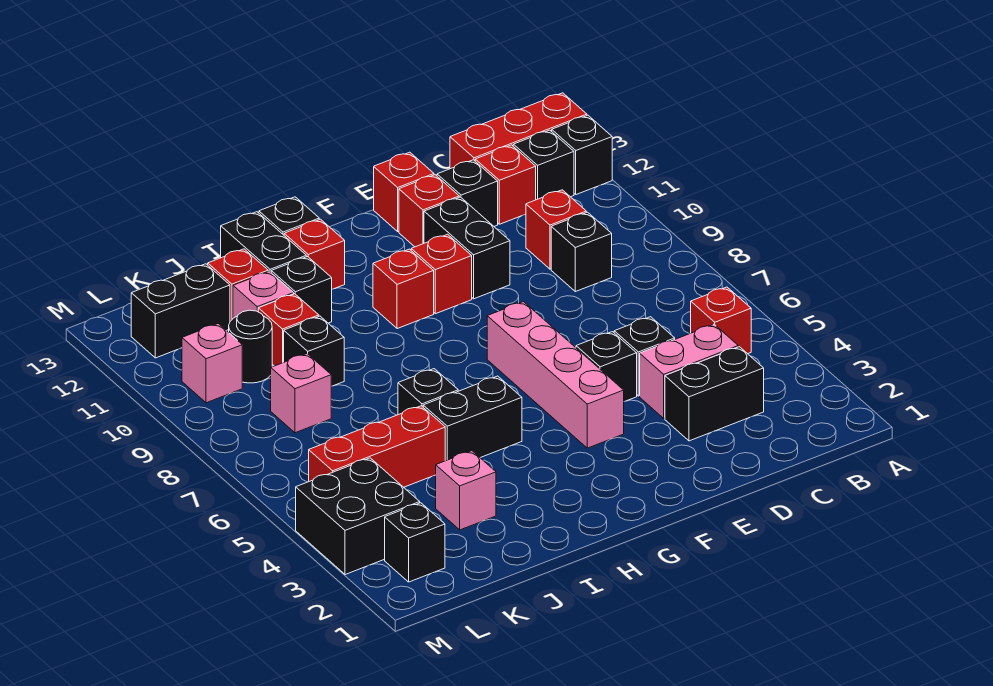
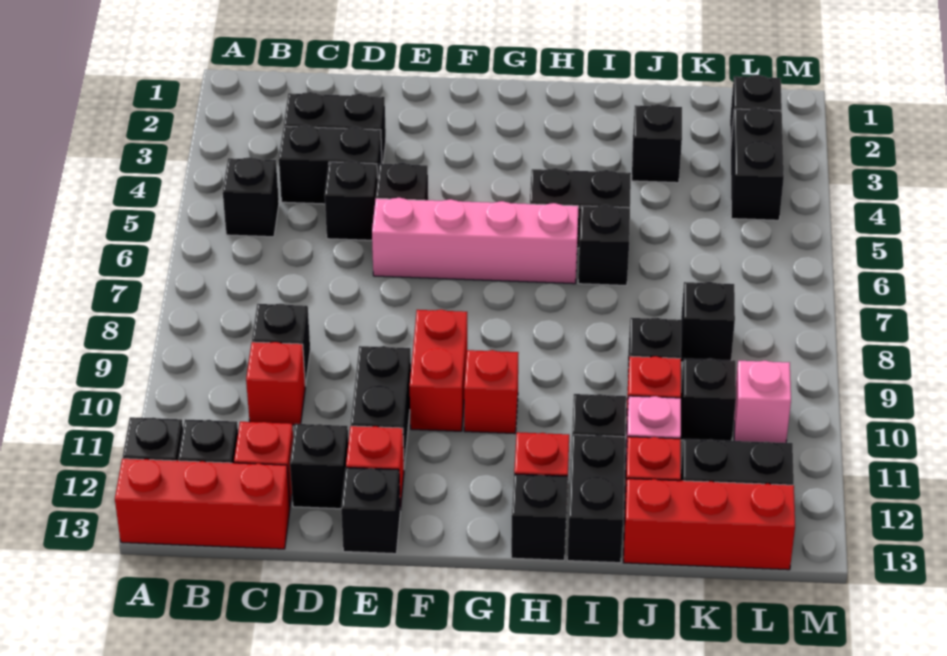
red brick B5 level 1 -> black brick B5 level 1
pink brick C4:D4 level 1 -> black brick C4:D4 level 1
red brick E13 level 1 -> black brick E13 level 1
pink brick F4:F7 level 1 -> pink brick E6:H6 level 1
red brick F10 level 1 -> red brick F9:F10 level 1
pink brick J3 level 1 -> black brick J3 level 1
red brick J5:L5 level 1 -> red brick J13:L13 level 1
pink brick K8 level 1 -> black brick K8 level 1
black round brick K10 level 1 -> black brick K10 level 1
black brick L3:M4 level 1 -> black brick L3:L4 level 1

